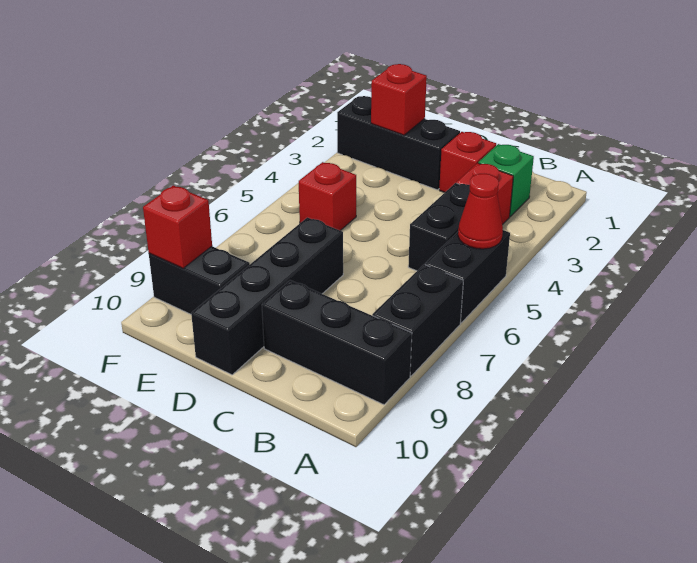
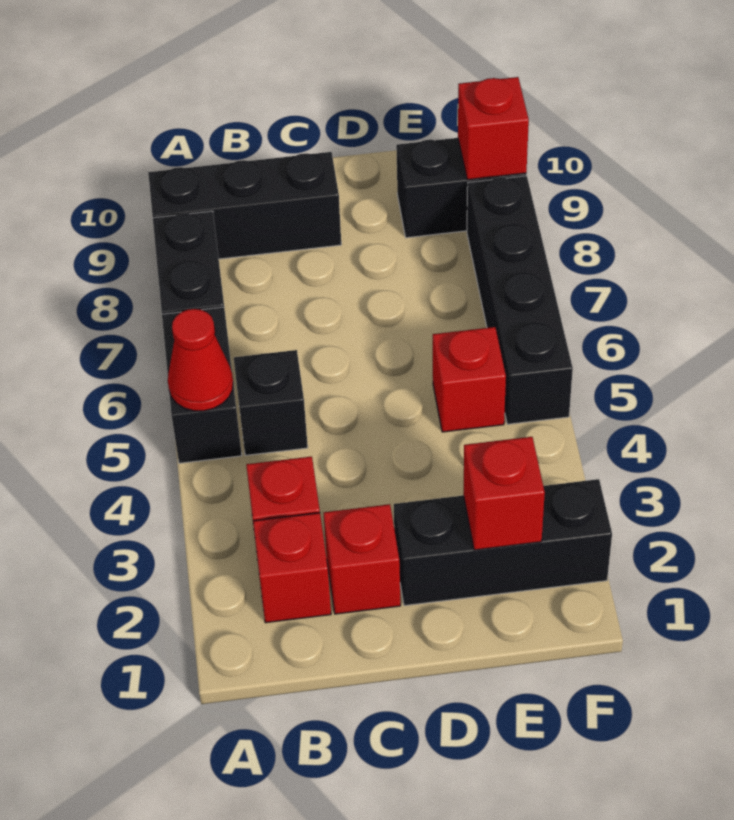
green brick B2 level 1 -> red brick B2 level 1
black brick B4:B5 level 1 -> black brick B5 level 1
black brick D7:D10 level 1 -> black brick F5:F8 level 1

